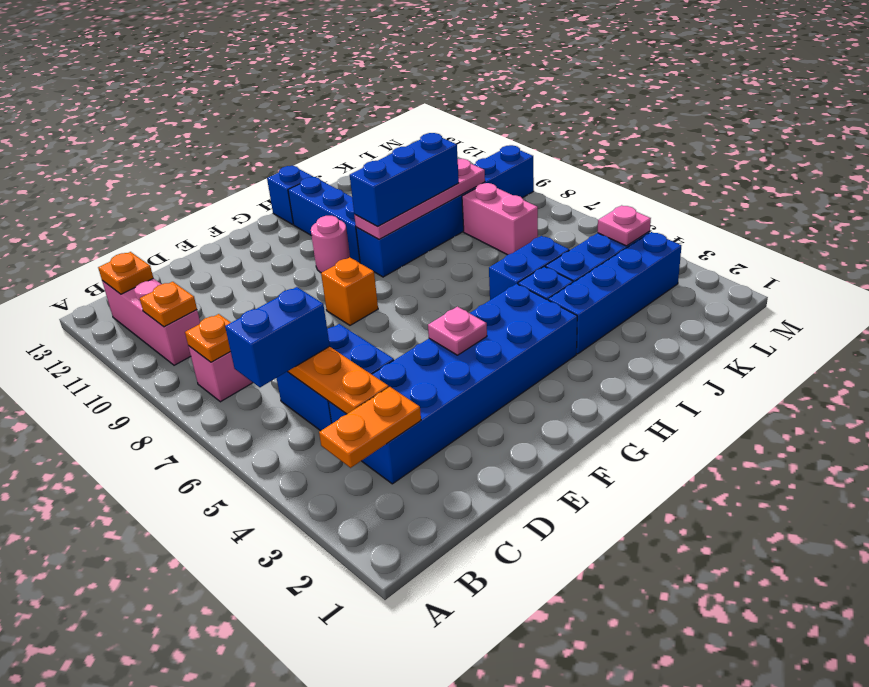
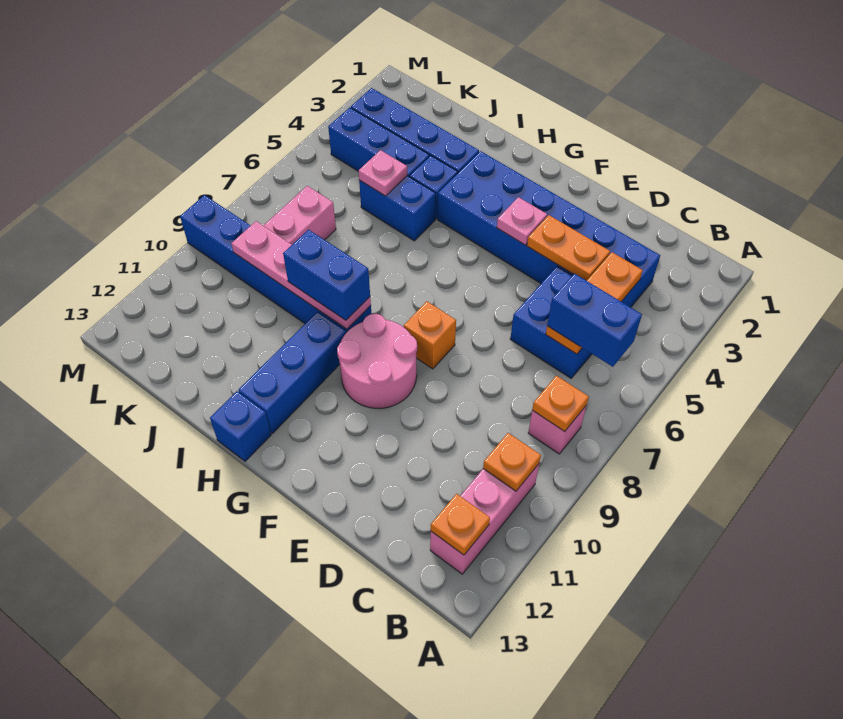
orange plate B3:C3 level 2 -> orange plate D4:E4 level 2
pink round brick G10 level 1 -> pink round brick F9:G10 level 1
blue brick H9:J9 level 3 -> blue brick H9:I9 level 3
pink plate L4 level 2 -> pink plate J5 level 2

